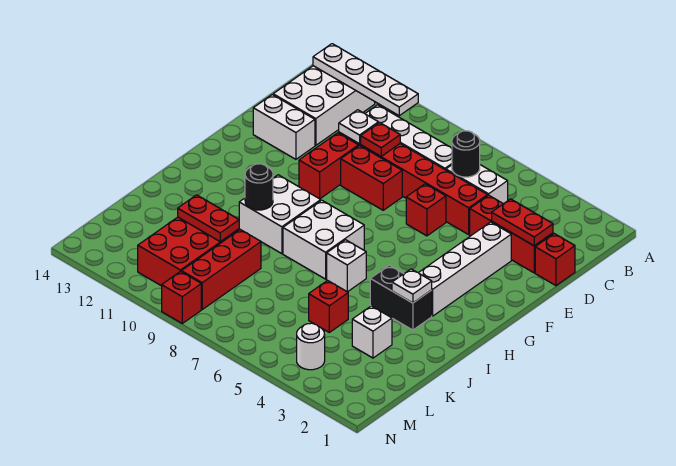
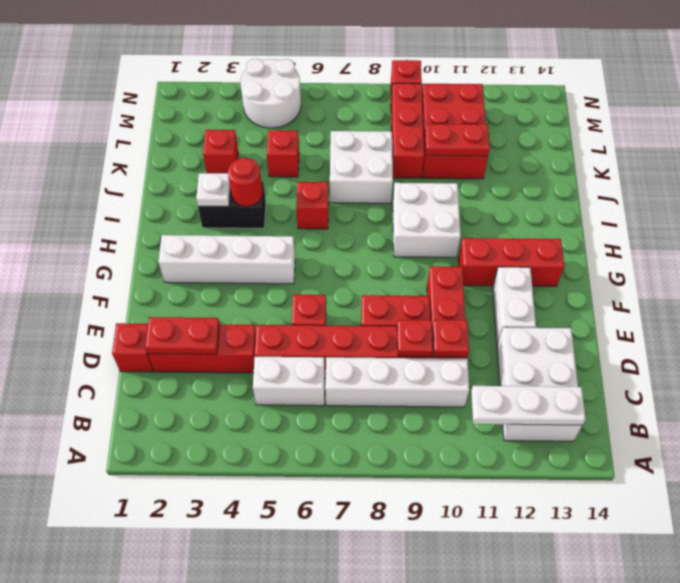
white plate B10:B13 level 2 -> white plate B11:B13 level 2
black round brick C6 level 2 -> none
white plate D10 level 2 -> red plate D10 level 2
white brick E3:H3 level 1 -> white brick G2:G5 level 1
white brick E12:E13 level 1 -> white brick E12:F12 level 1
none -> red brick G11:G13 level 1
white brick H7:I8 level 1 -> white brick J7:K8 level 1
none -> red round brick I4 level 2
white brick I6 level 1 -> red brick I6 level 1
black round brick I10 level 2 -> none
white brick K3 level 1 -> red brick K3 level 1
white round brick M4 level 1 -> white round brick M4:N5 level 1

